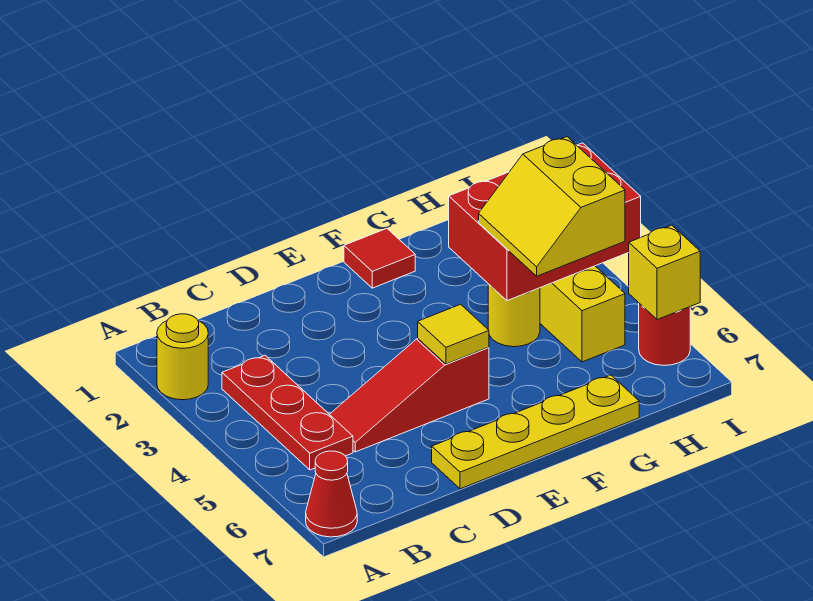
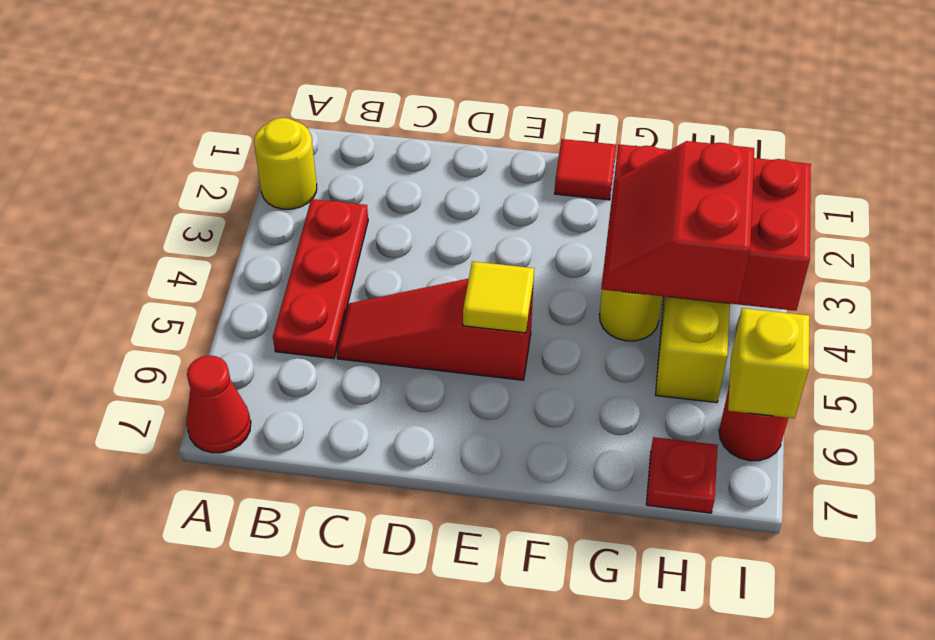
yellow plate D7:G7 level 1 -> none
yellow slope G4:H5 level 3 top H -> red slope G4:H5 level 3 top H
none -> red plate H7 level 1

